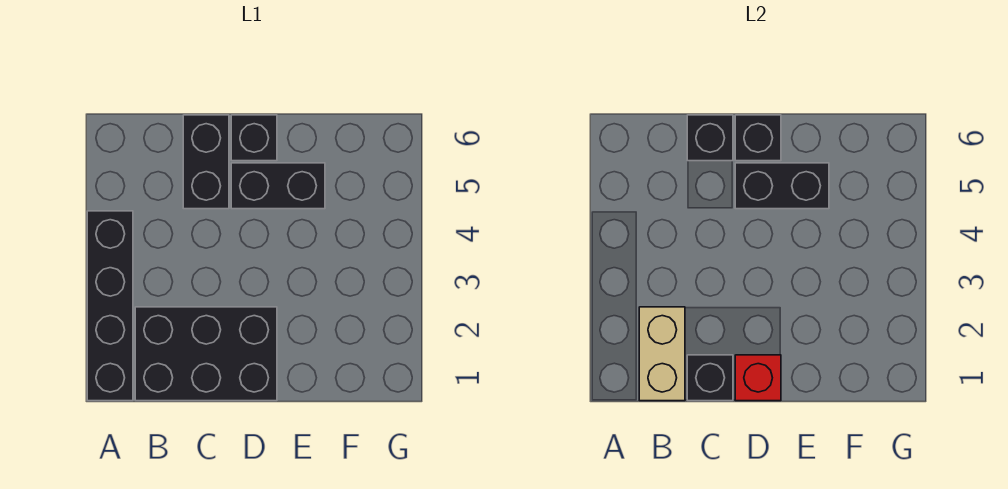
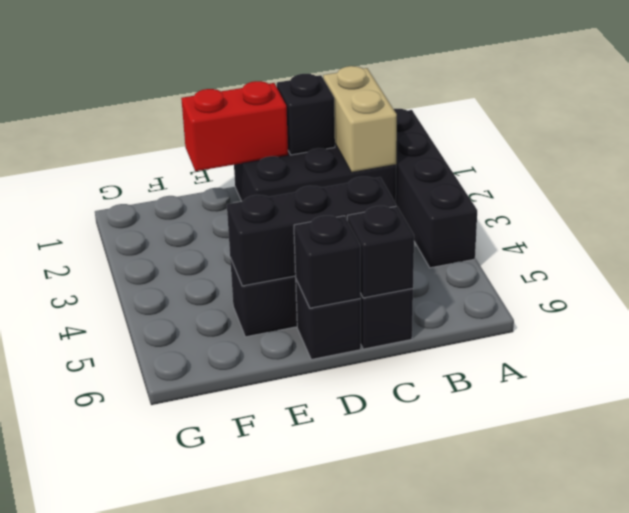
red brick D1 level 2 -> red brick D1:E1 level 2
black brick D5:E5 level 2 -> black brick C5:E5 level 2

